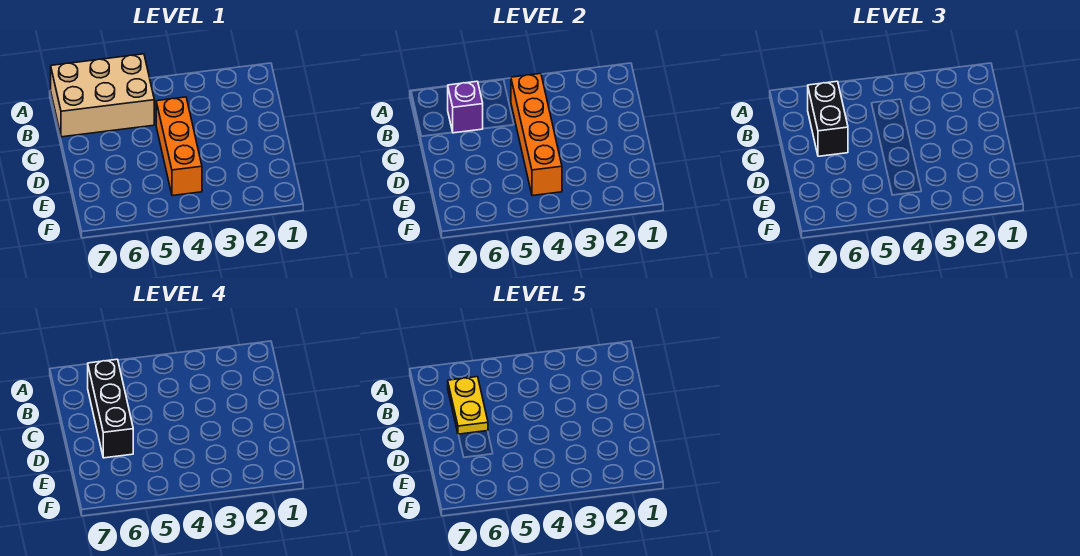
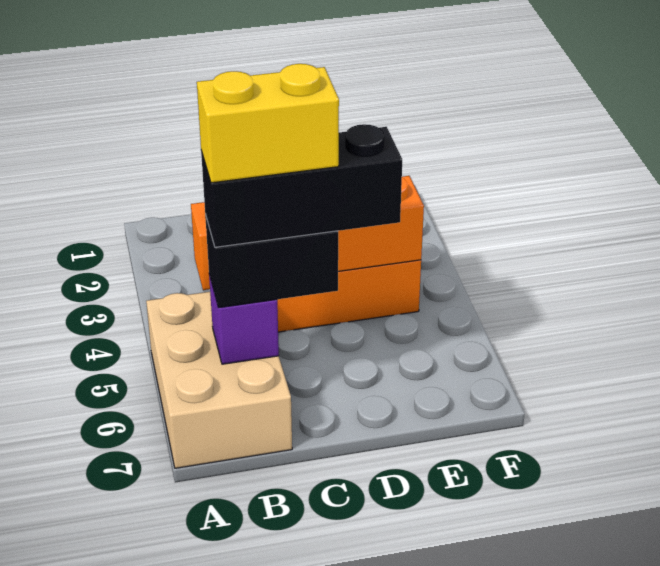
yellow plate B6:C6 level 5 -> yellow brick B6:C6 level 5

